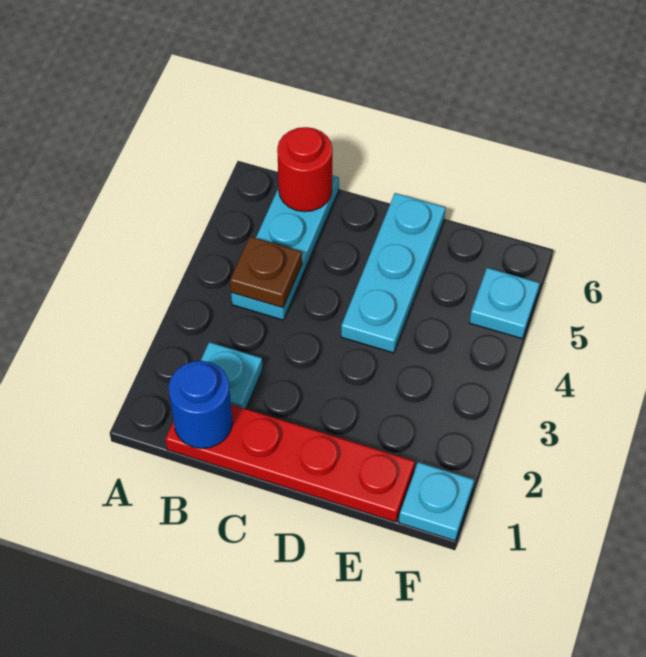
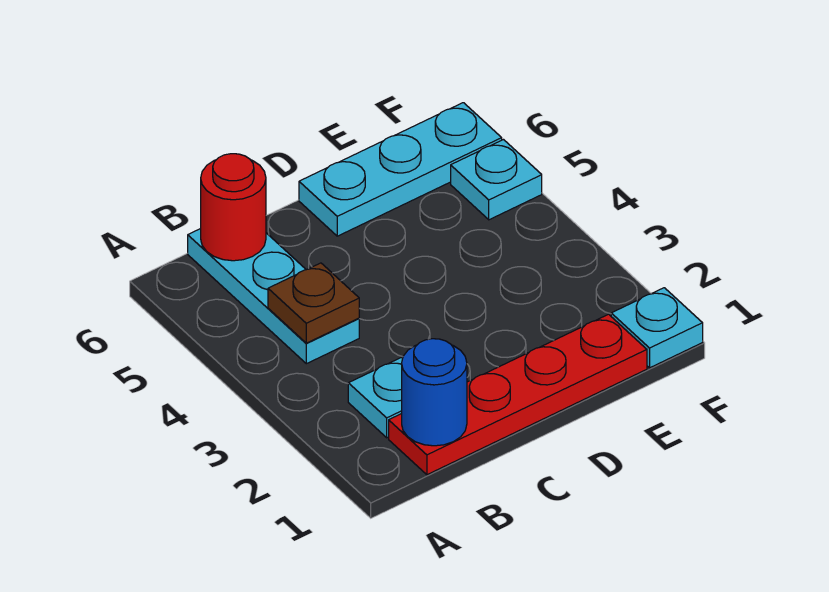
cyan plate D4:D6 level 1 -> cyan plate D6:F6 level 1

